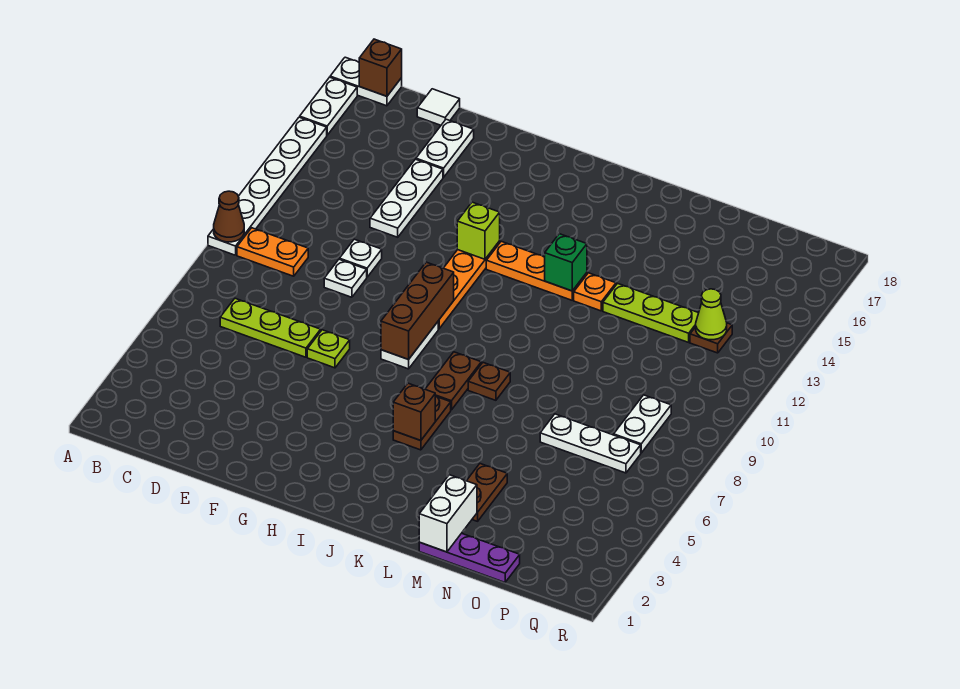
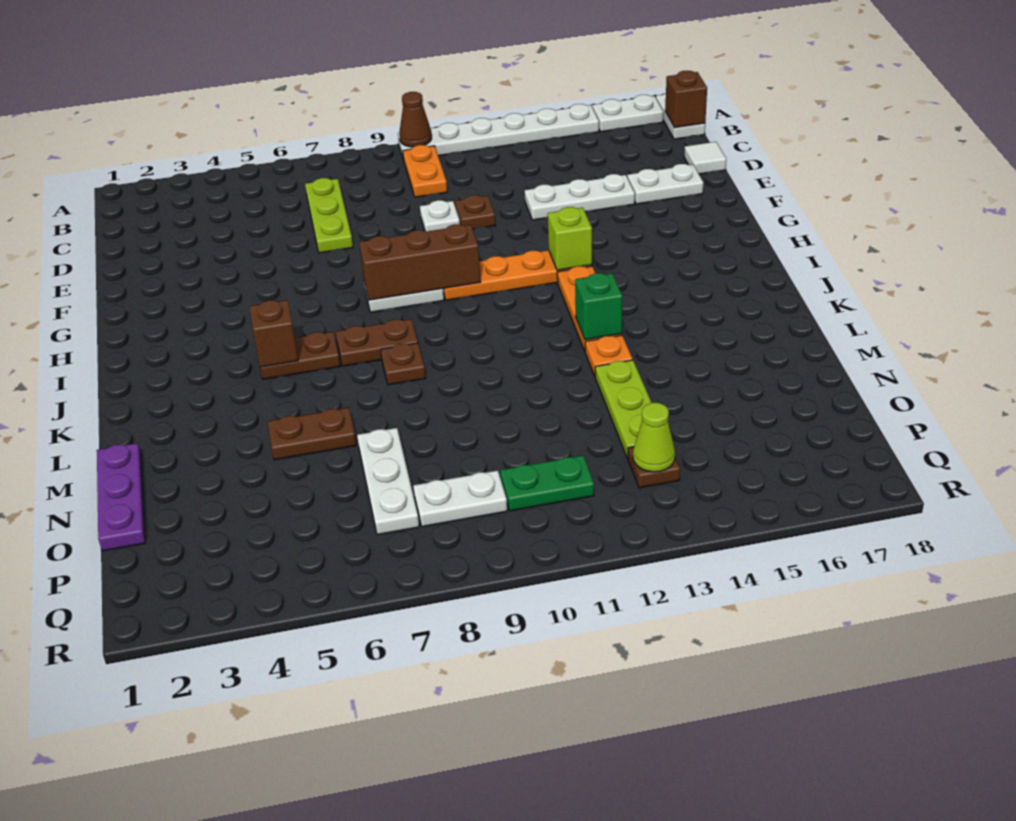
white plate E11 level 1 -> brown plate E11 level 1
lime plate F7 level 1 -> none
white brick M1:M2 level 2 -> none
brown plate M3:M4 level 1 -> brown plate M5:M6 level 1
none -> green plate P10:P11 level 1

